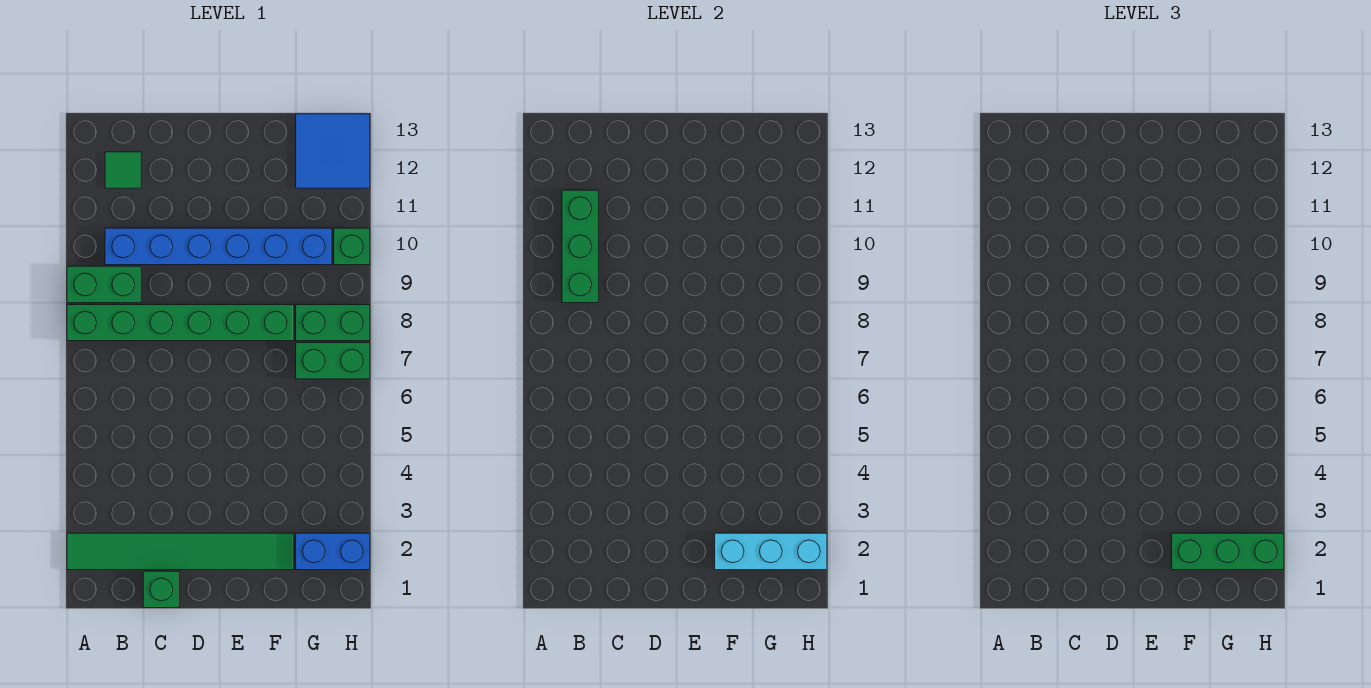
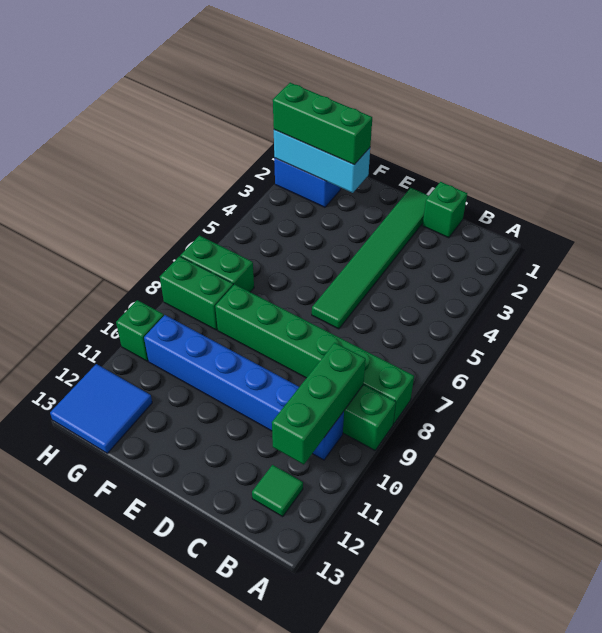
green tile A2:F2 level 1 -> green tile D1:D6 level 1

